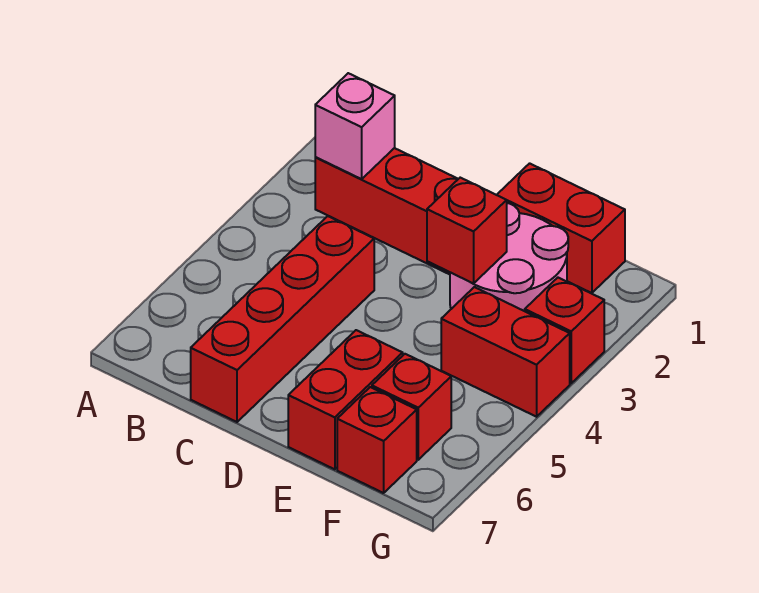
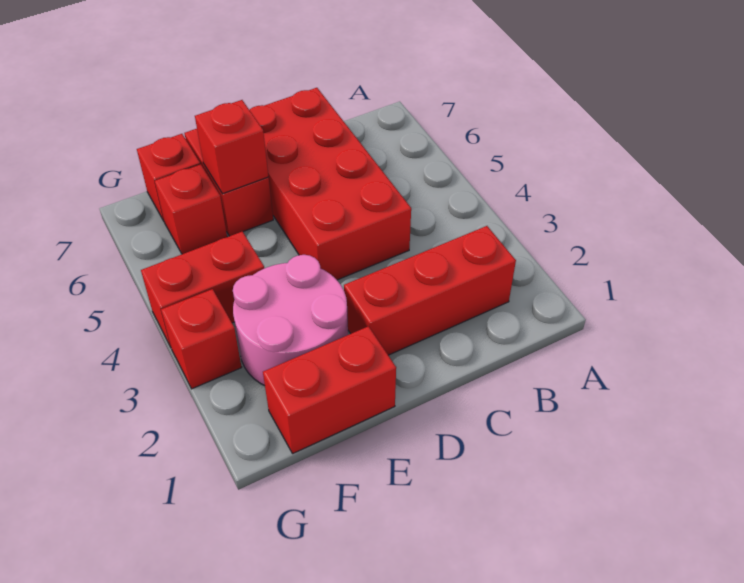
pink brick B2 level 2 -> none
red brick C4:C7 level 1 -> red brick C4:D7 level 1
red brick E3 level 2 -> red brick E6 level 2

